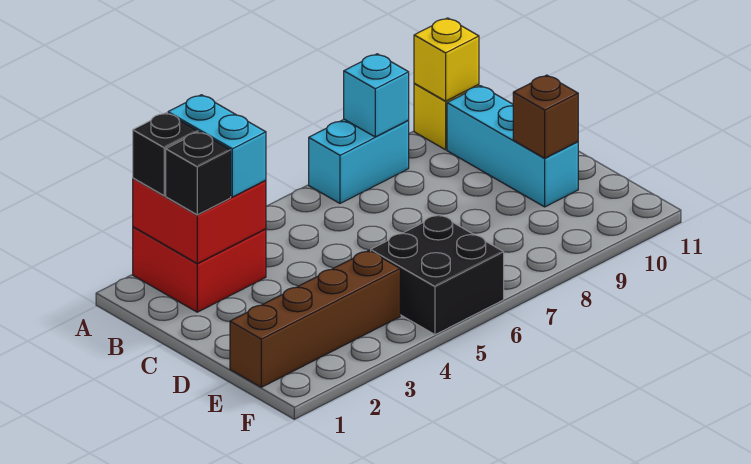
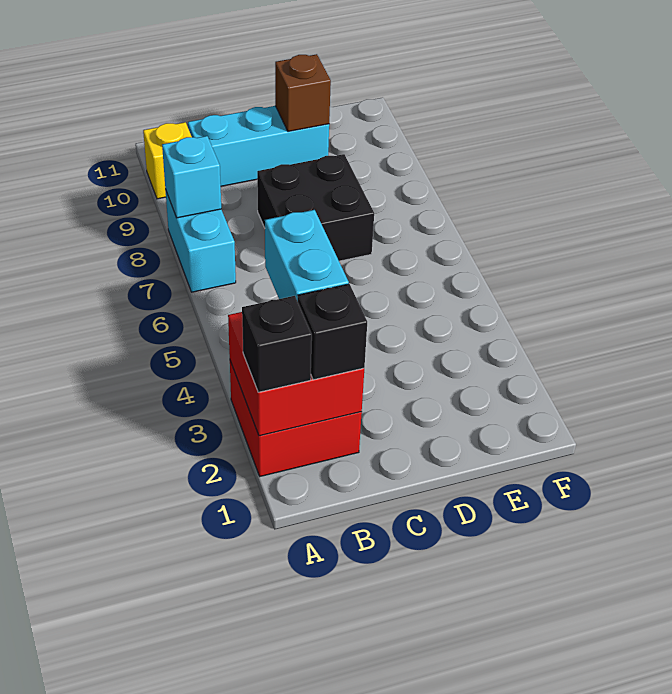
cyan brick A3:B3 level 3 -> cyan brick B3:B4 level 3
yellow brick A10 level 2 -> none
brown brick E1:E4 level 1 -> none
black brick E5:F6 level 1 -> black brick C7:D8 level 1

